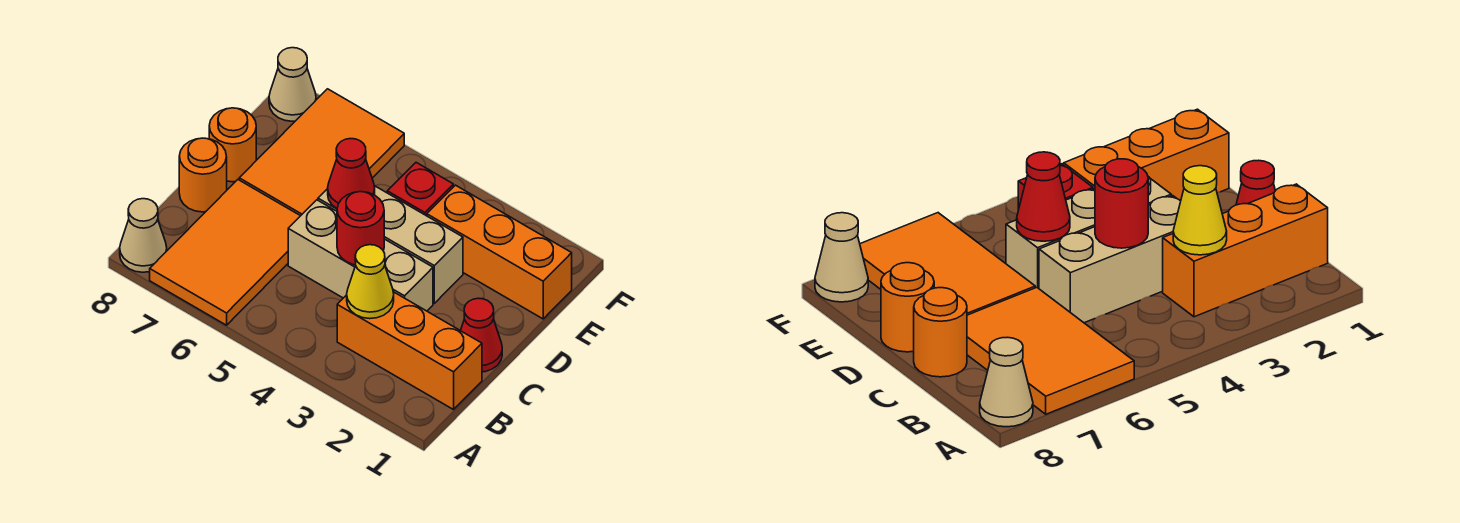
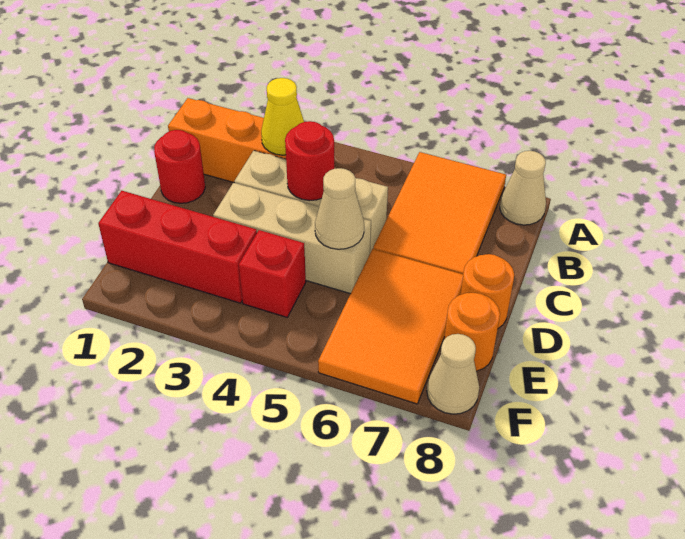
red cone C1 level 1 -> red round brick C1 level 1
orange round brick C8 level 1 -> orange round brick E8 level 1
red cone D5 level 2 -> tan cone D5 level 2
orange brick E1:E3 level 1 -> red brick E1:E3 level 1

